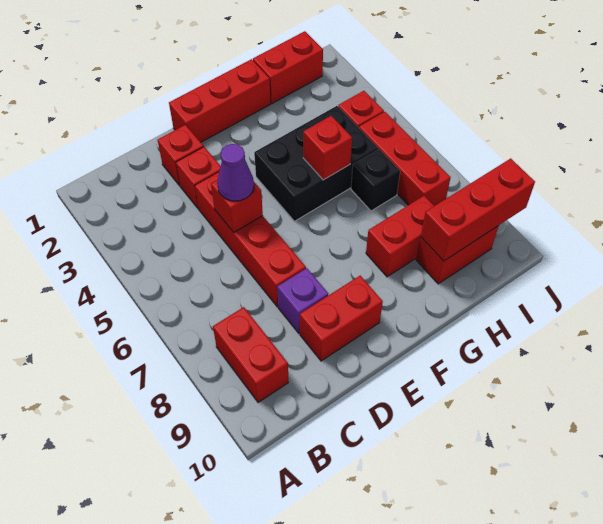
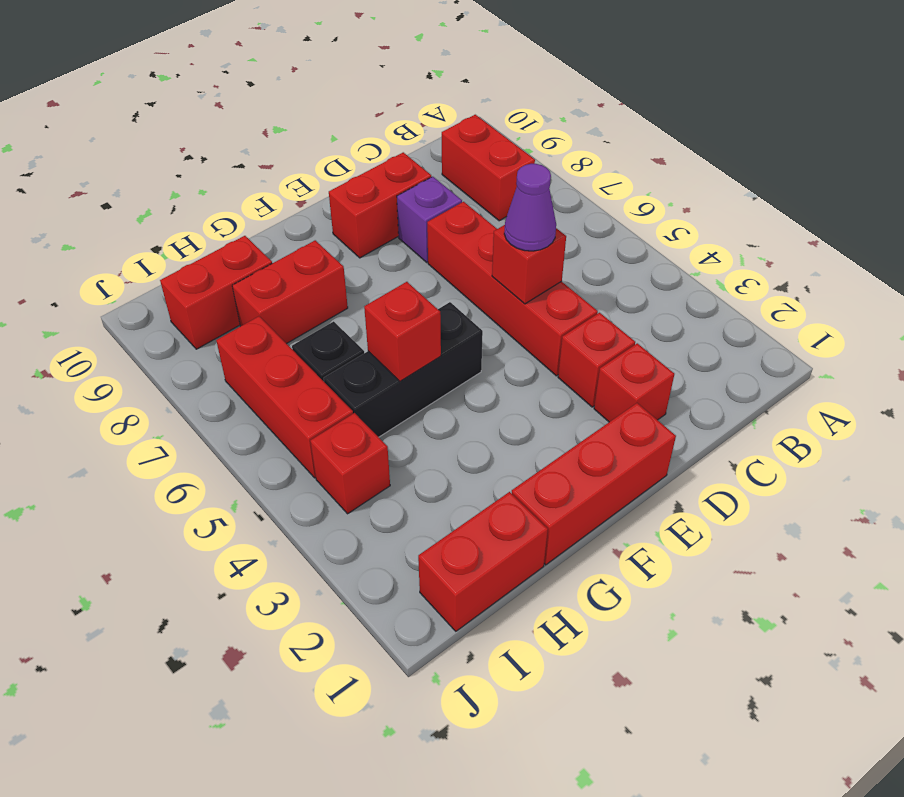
black brick F4:H5 level 1 -> black brick F5:H5 level 1
red brick H9:J9 level 2 -> none

